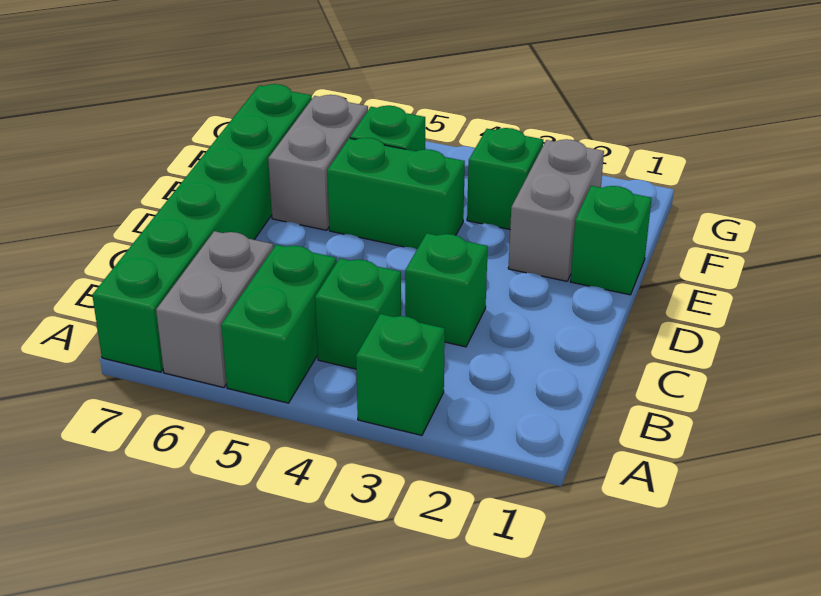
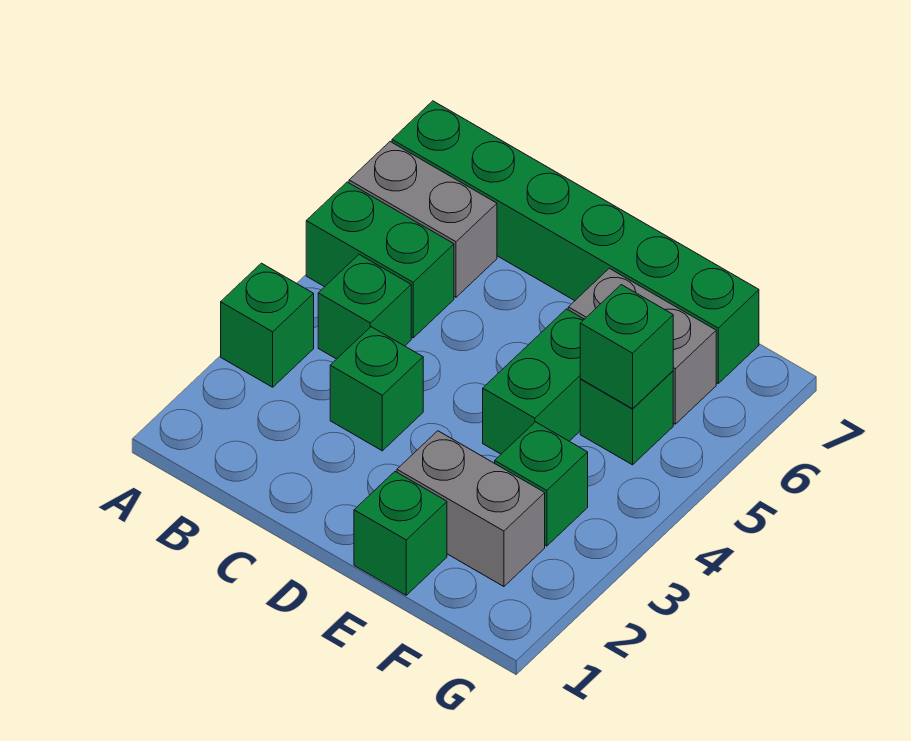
none -> green brick F5 level 2

